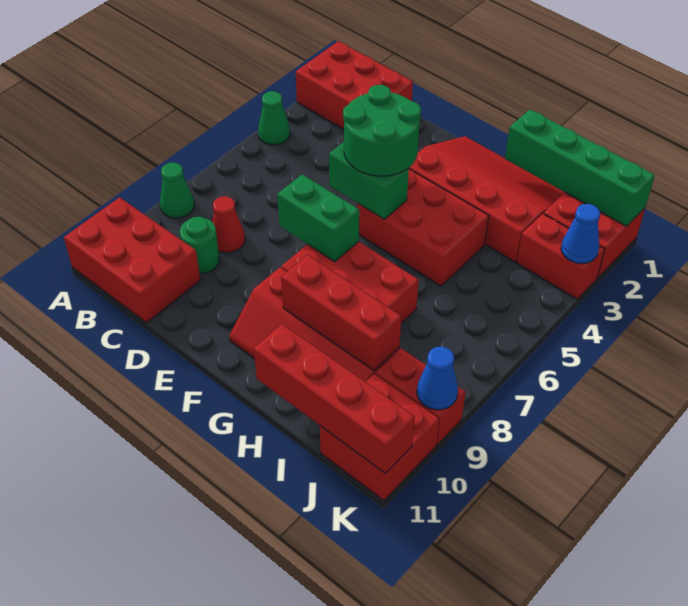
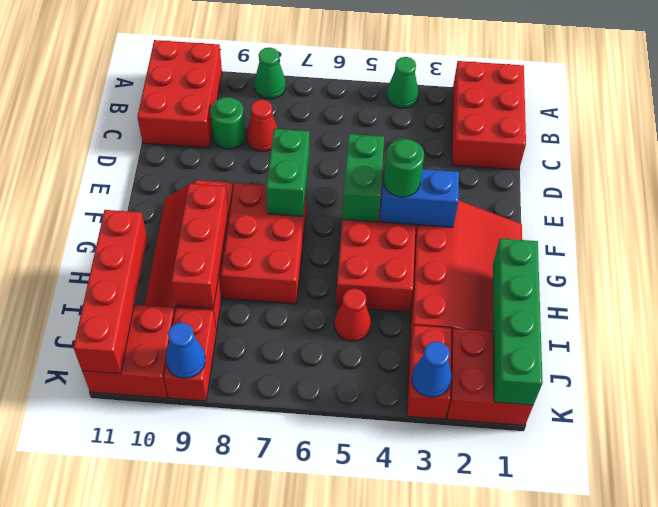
green round brick E4:F5 level 3 -> green round brick F4 level 3
none -> blue brick F3:F4 level 2
none -> red cone I5 level 1

